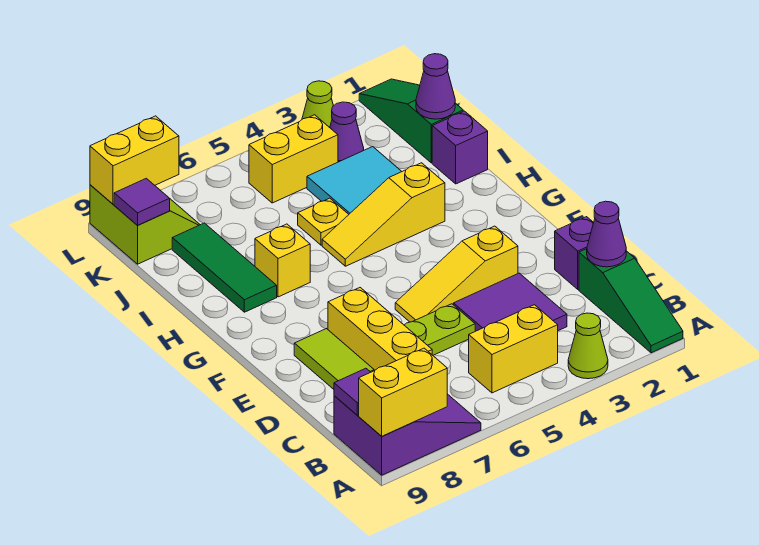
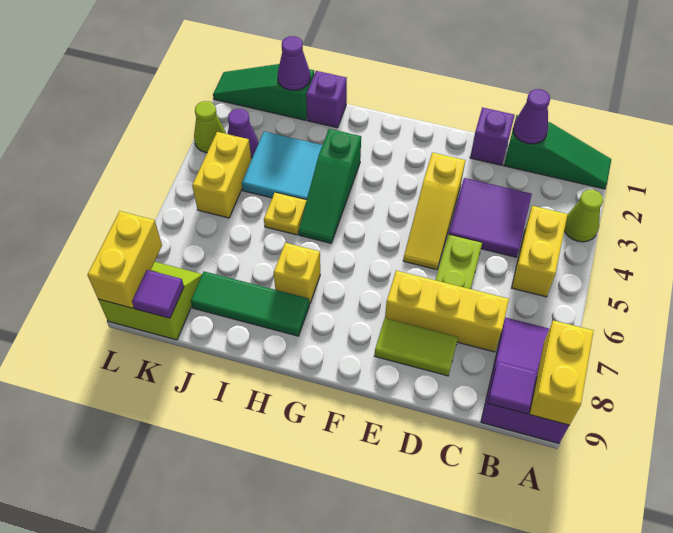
yellow slope H3:H5 level 1 top 3 -> green slope H3:H5 level 1 top 3

